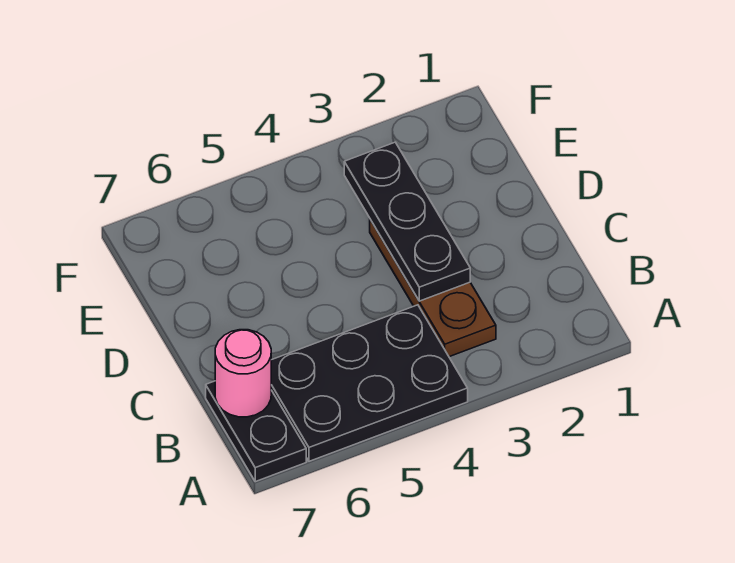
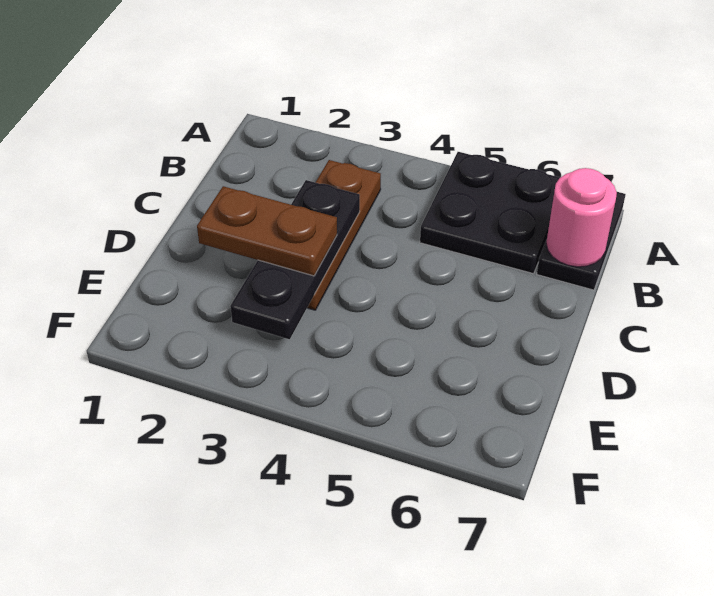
black plate A4:B6 level 1 -> black plate A5:B6 level 1
none -> brown plate D2:D3 level 3

